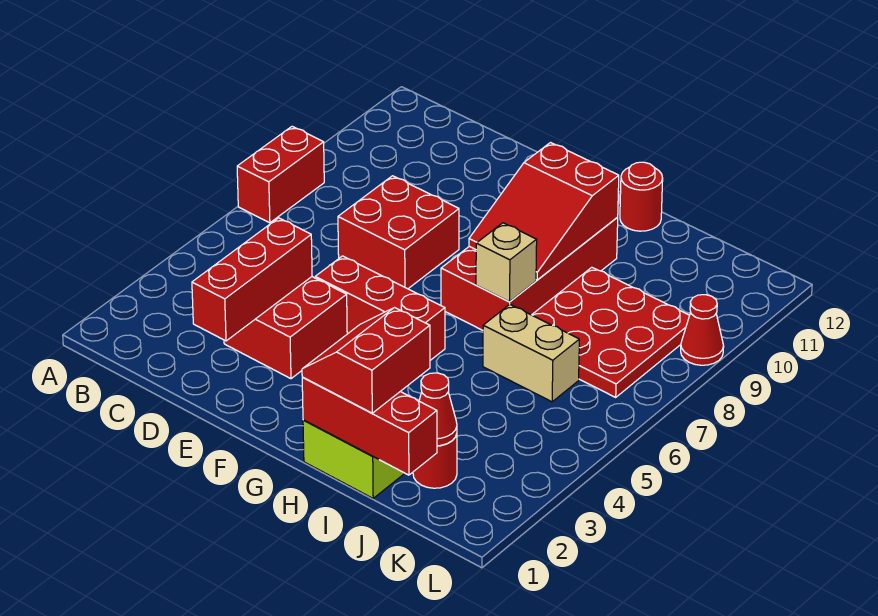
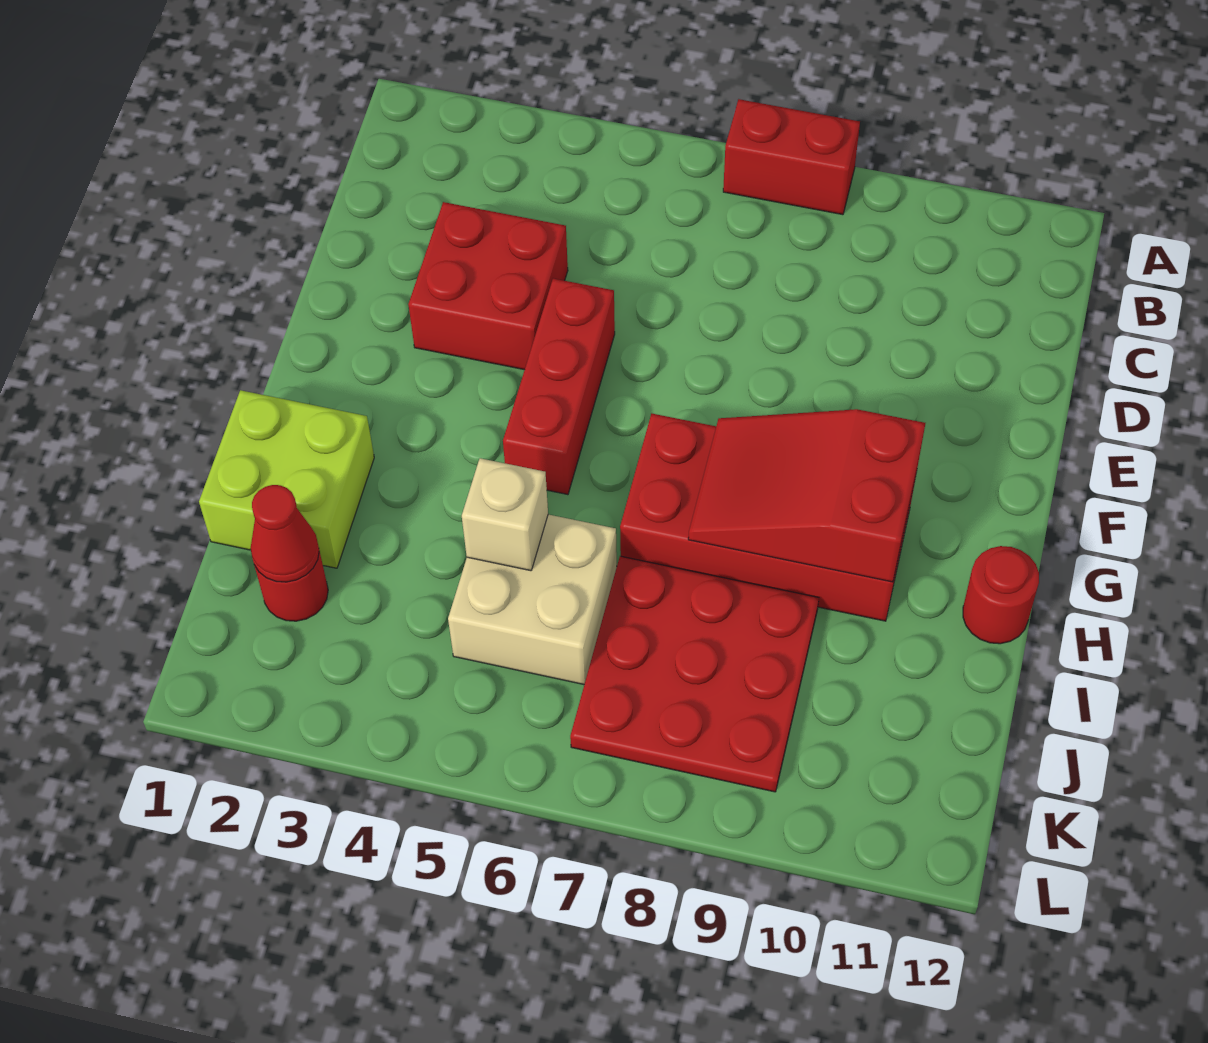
red brick D2:D4 level 2 -> none
red brick D7:E8 level 1 -> none
red brick H1:J1 level 2 -> none
red slope H1:I2 level 3 top I -> none
tan brick H7 level 2 -> tan brick I5 level 2
tan brick I6:J6 level 1 -> tan brick I5:J6 level 1
red cone L9 level 1 -> none

